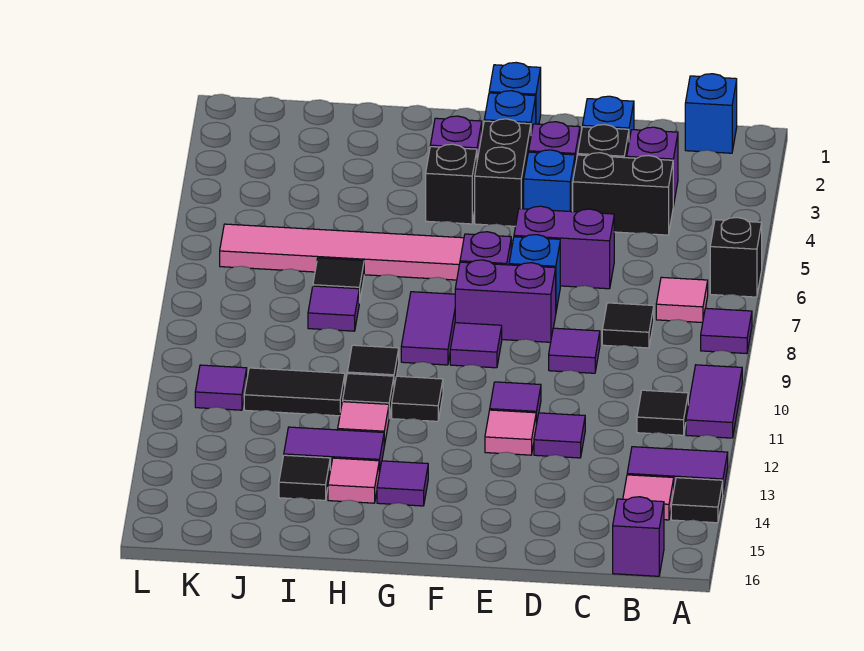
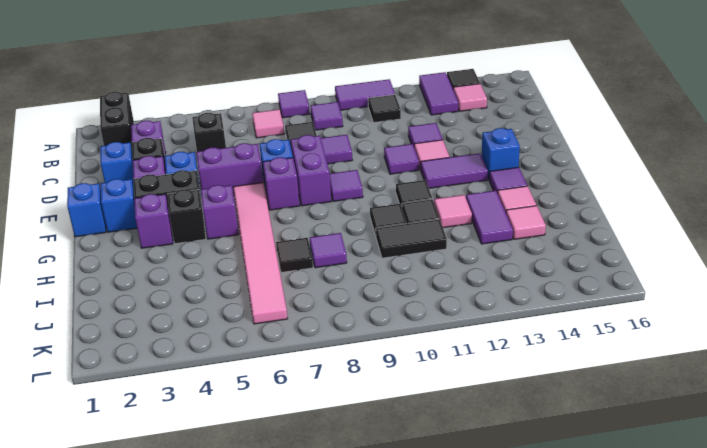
black brick A6 level 1 -> black brick C5 level 1
blue brick B1 level 1 -> blue brick F14 level 1
purple brick B16 level 1 -> purple brick G5 level 1
black brick C4:D4 level 1 -> black brick A2:B2 level 1
purple brick D6:E6 level 1 -> purple brick E5:E6 level 1
purple tile G8:G9 level 1 -> purple tile F12:F13 level 1
black tile I11:J11 level 1 -> black tile I10:I11 level 1
black tile I14 level 1 -> pink tile I14 level 1
purple tile K11 level 1 -> purple tile B9 level 1

